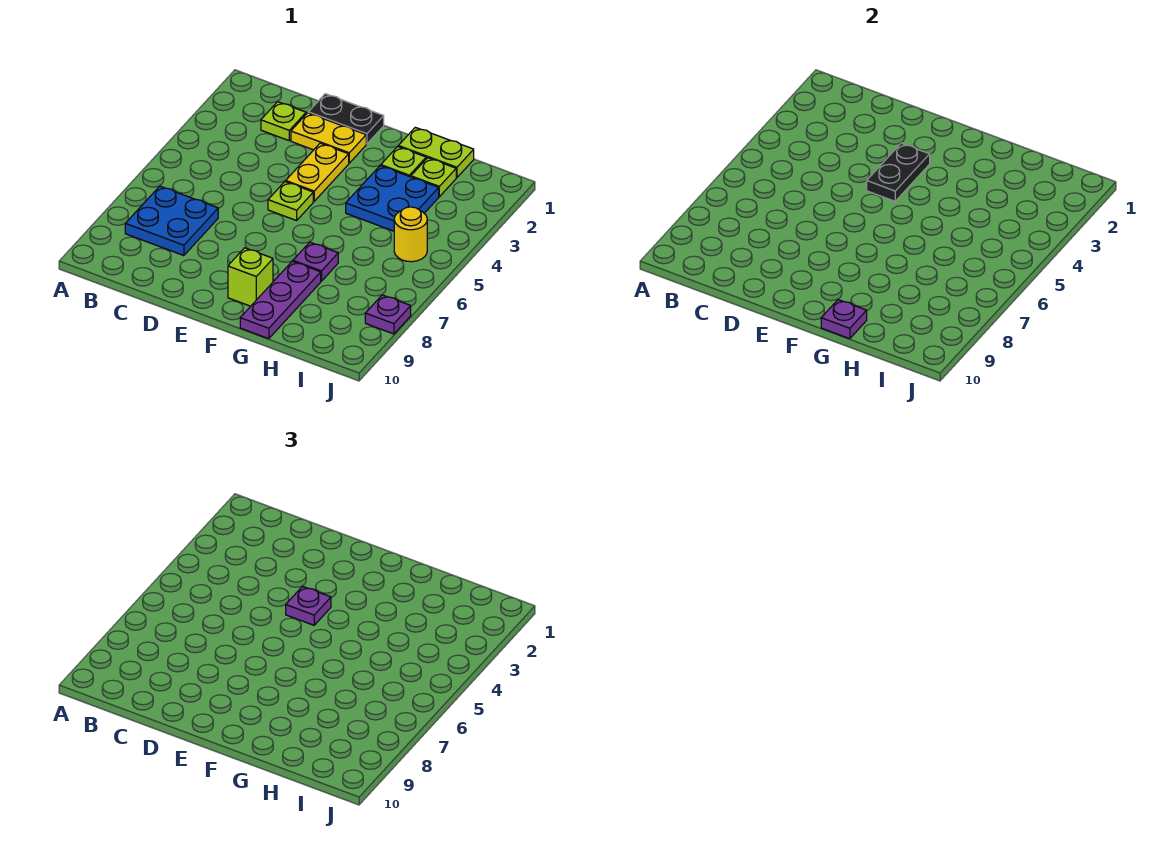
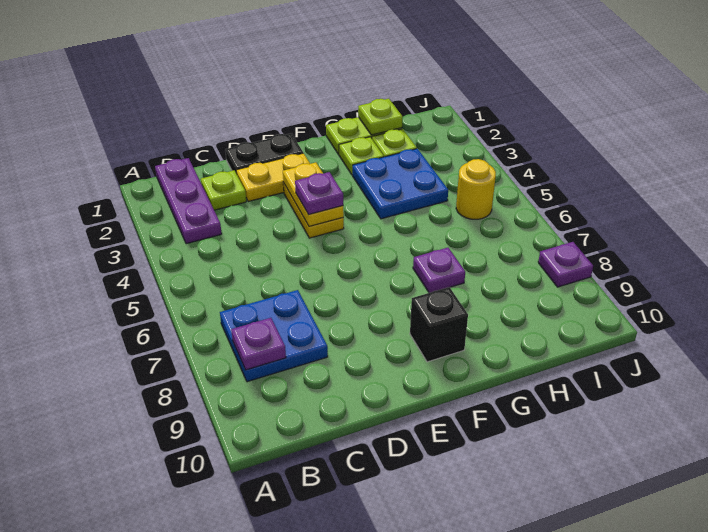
black plate E3:E4 level 2 -> yellow plate E3:E4 level 2
lime plate E5 level 1 -> lime plate H1 level 2
lime brick F9 level 1 -> black brick F9 level 1
purple plate G8:G10 level 1 -> purple plate B1:B3 level 1
purple plate G10 level 2 -> purple plate B8 level 2

